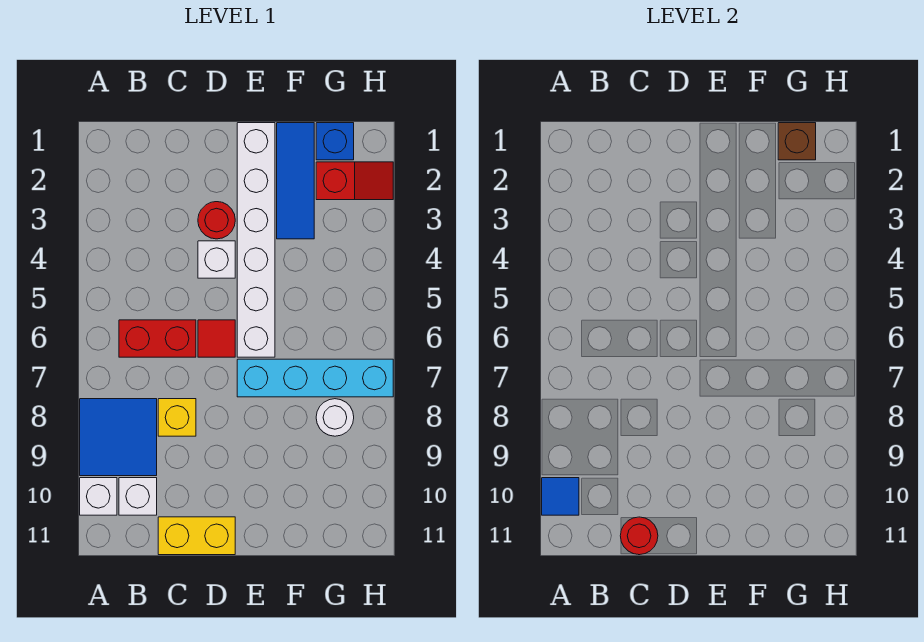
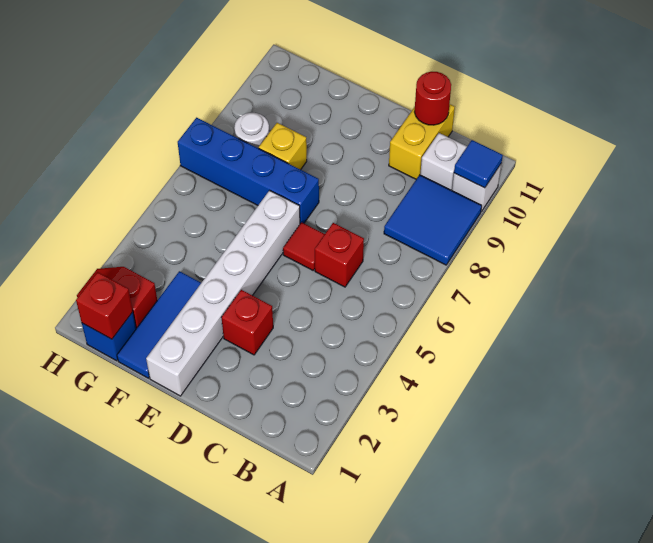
red brick B6:C6 level 1 -> red brick C6 level 1
yellow brick C8 level 1 -> yellow brick F8 level 1
yellow brick C11:D11 level 1 -> yellow brick C10:C11 level 1
red round brick D3 level 1 -> red brick D3 level 1
white brick D4 level 1 -> none
cyan brick E7:H7 level 1 -> blue brick E7:H7 level 1
brown brick G1 level 2 -> red brick G1 level 2

